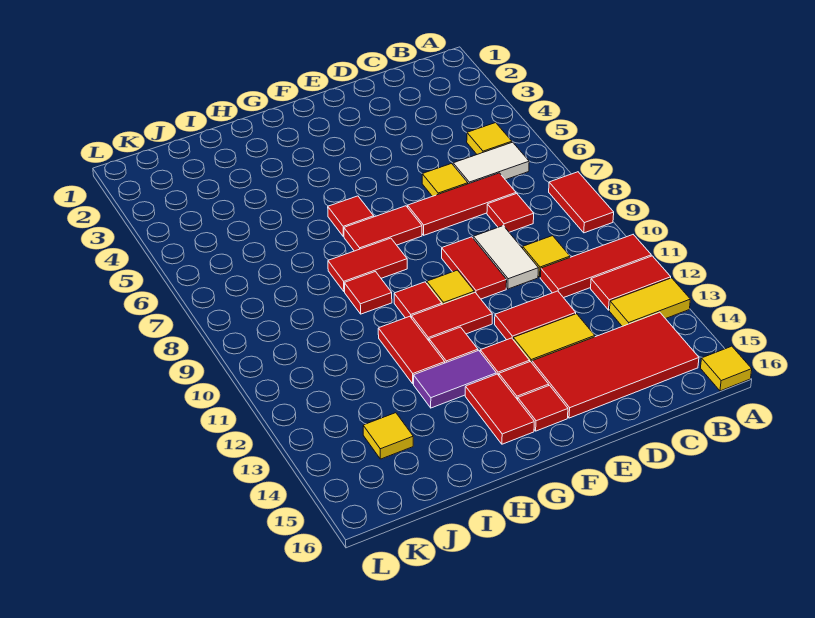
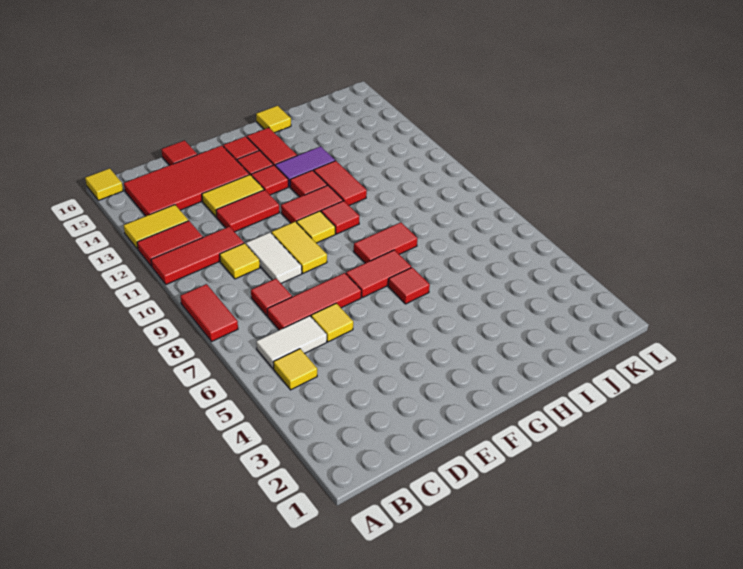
red tile E9:E10 level 1 -> yellow tile E9:E10 level 1
red tile H9 level 1 -> red tile D16 level 1
yellow tile J14 level 1 -> yellow tile H16 level 1

